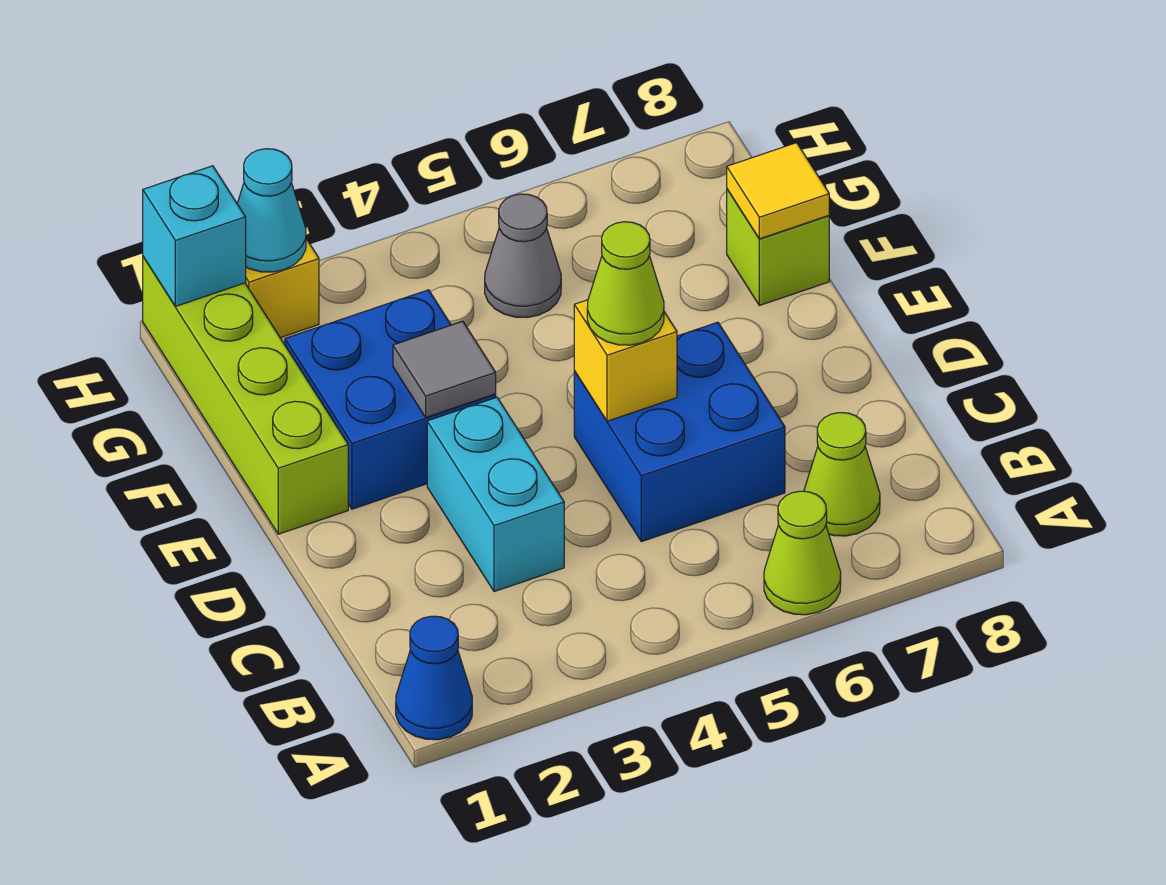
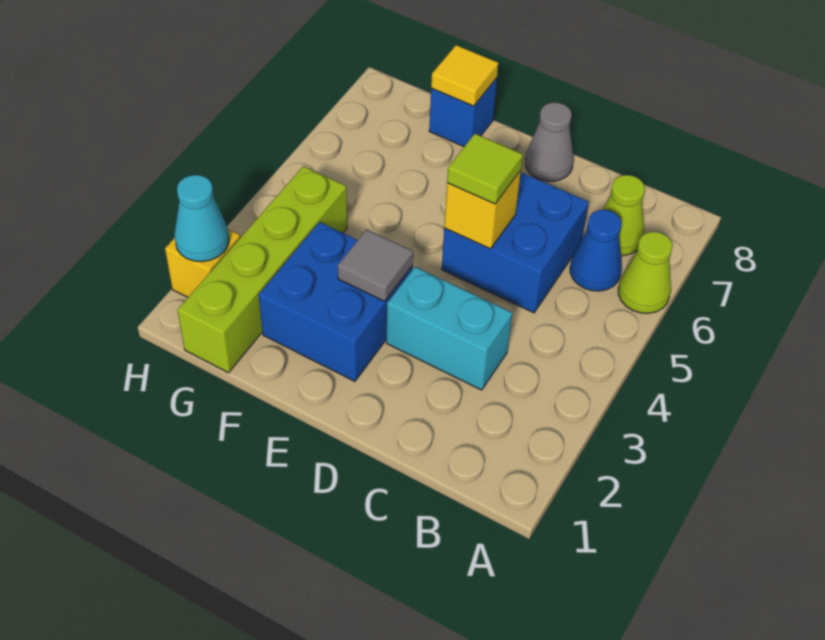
blue cone A1 level 1 -> blue cone B6 level 1
lime cone D5 level 3 -> lime tile D5 level 3
lime brick E1:H1 level 1 -> lime brick G1:G4 level 1
lime brick F8 level 1 -> blue brick F8 level 1
grey cone G5 level 1 -> grey cone D8 level 1
cyan brick H1 level 2 -> none

